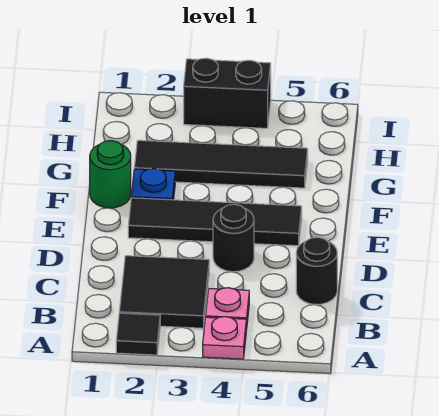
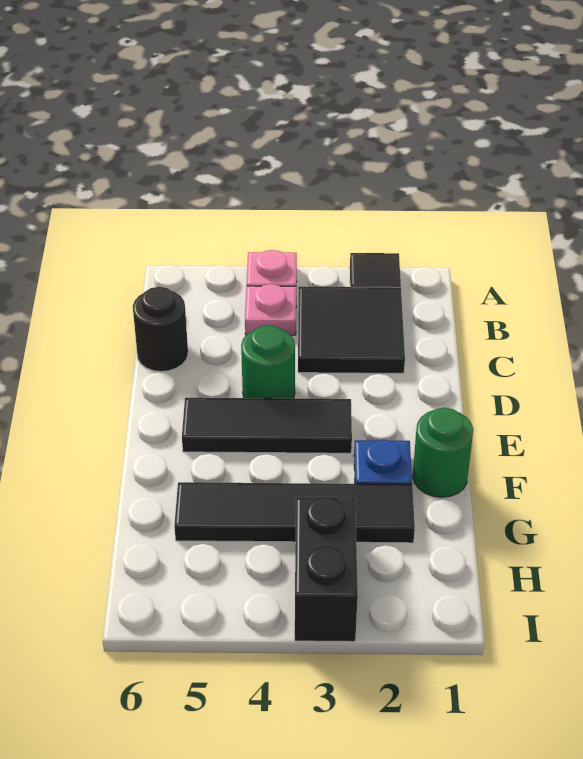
black round brick D4 level 1 -> green round brick D4 level 1
black tile E2:E5 level 1 -> black tile E3:E5 level 1
black brick I3:I4 level 1 -> black brick H3:I3 level 1

